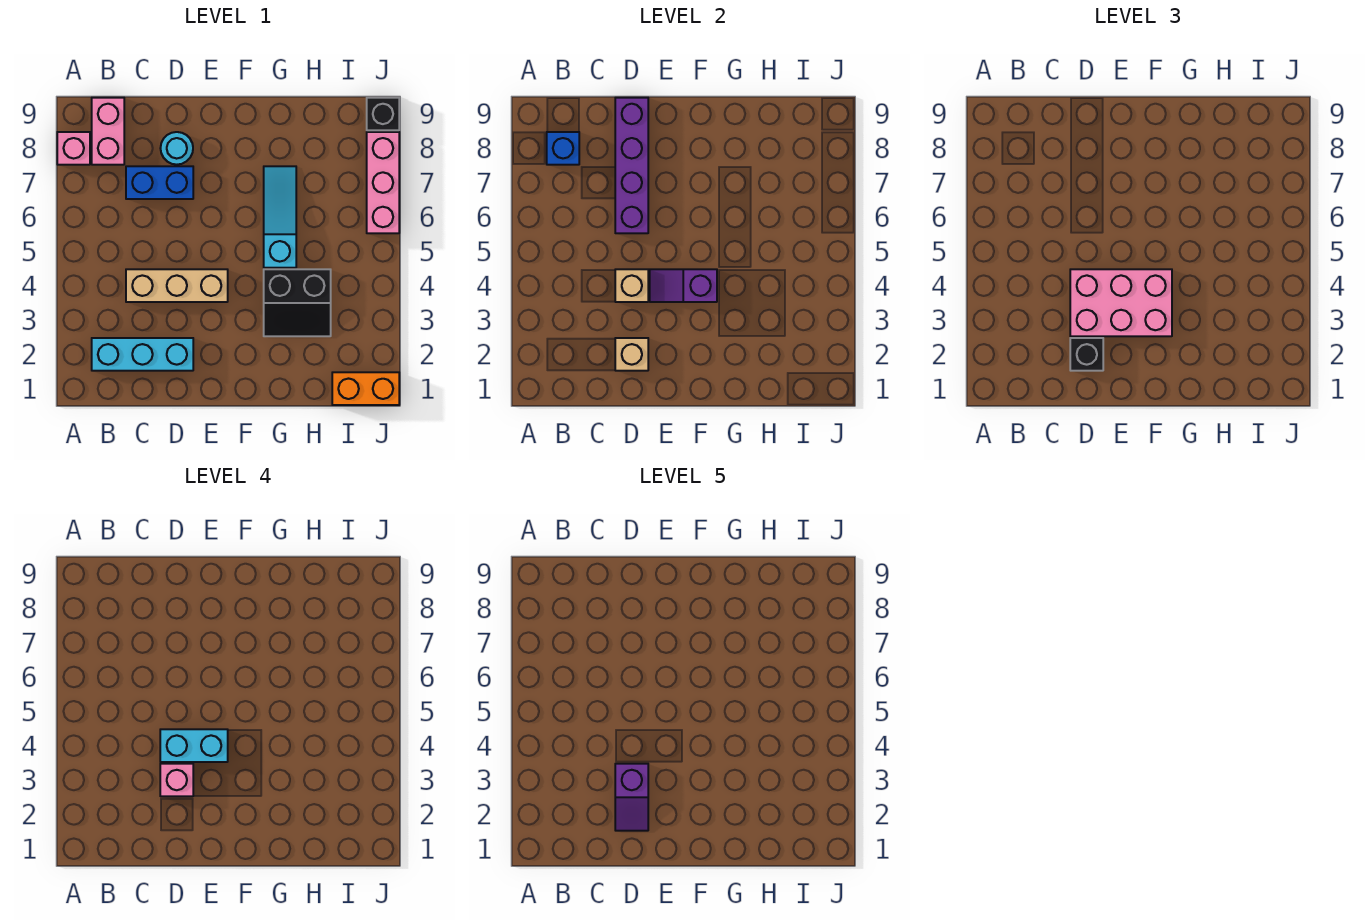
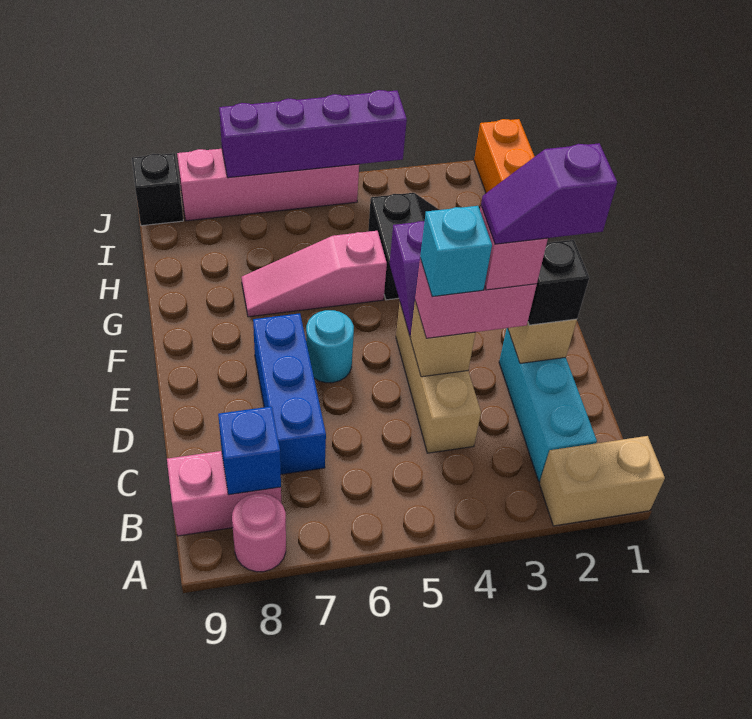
none -> tan brick A1:A2 level 1
pink brick A8 level 1 -> pink round brick A8 level 1
blue brick C7:D7 level 1 -> blue brick C7:E7 level 1
purple slope D2:D3 level 5 top 3 -> purple slope D2:D3 level 5 top 2
pink brick D3:F4 level 3 -> pink brick D3:D4 level 3
cyan brick D4:E4 level 4 -> cyan brick D4 level 4
purple brick D6:D9 level 2 -> purple brick J4:J7 level 2
cyan round brick D8 level 1 -> cyan round brick E6 level 1
cyan slope G5:G7 level 1 top 5 -> pink slope G5:G7 level 1 top 5
pink brick J6:J8 level 1 -> pink brick J5:J8 level 1

